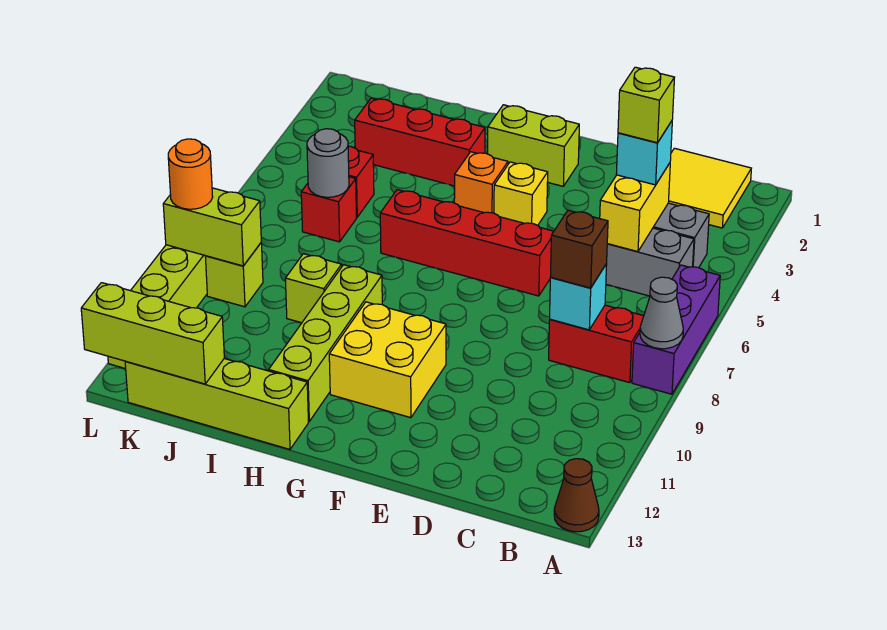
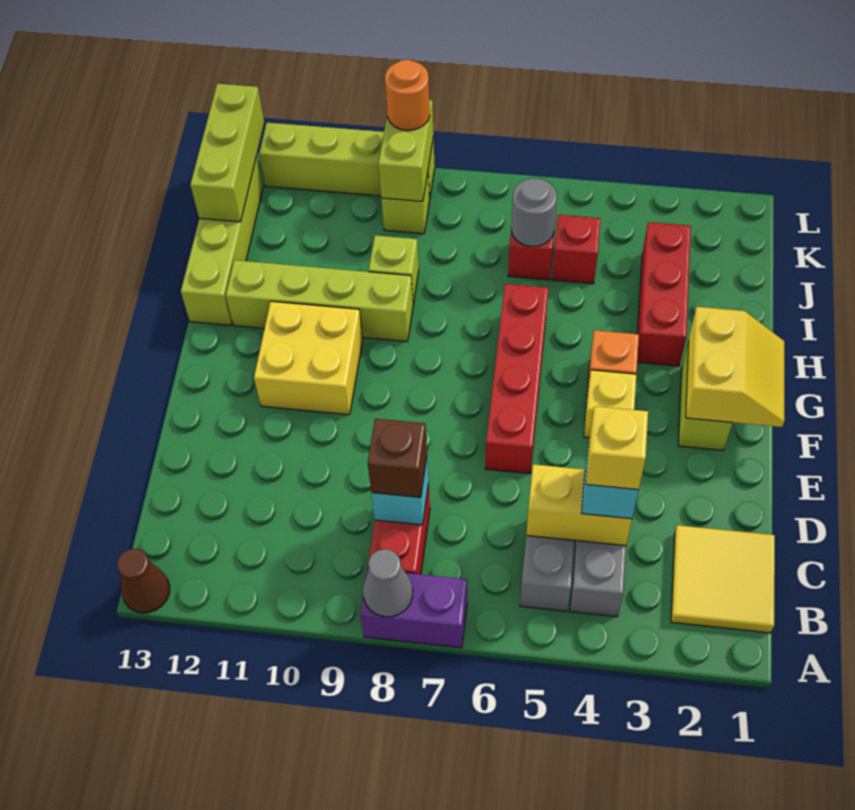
purple brick A6:A8 level 1 -> purple brick A7:A8 level 1
lime brick C4 level 4 -> yellow brick C4 level 4
none -> yellow slope F1:G2 level 2 top 2

